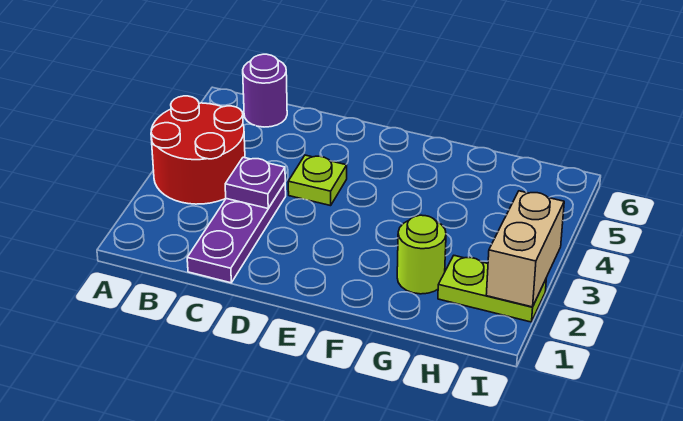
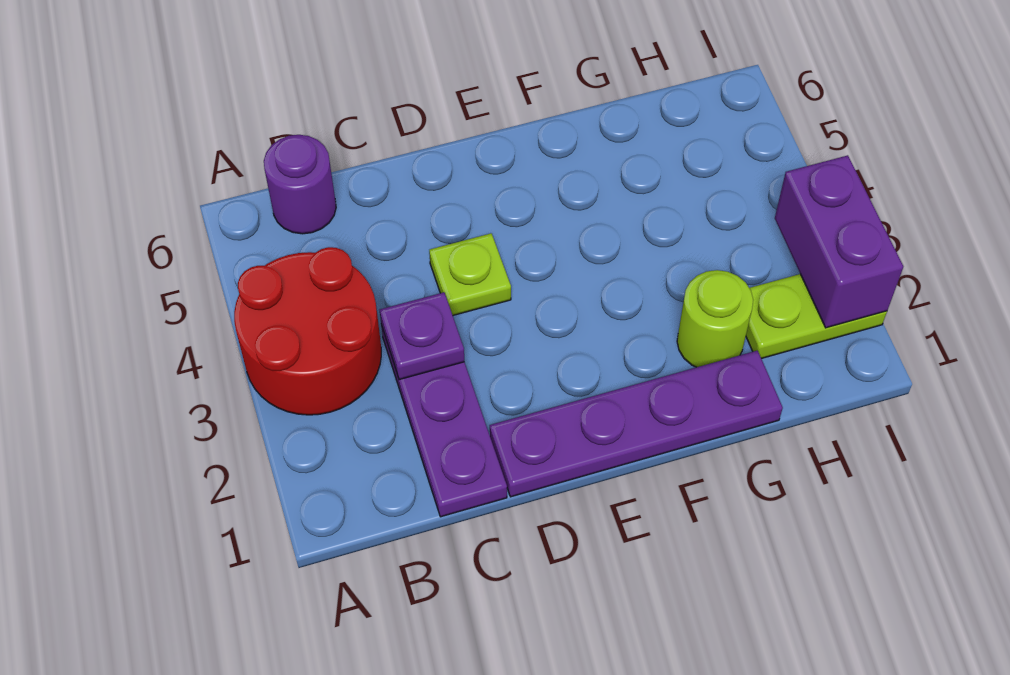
none -> purple plate D1:G1 level 1
tan brick I2:I3 level 2 -> purple brick I2:I3 level 2

